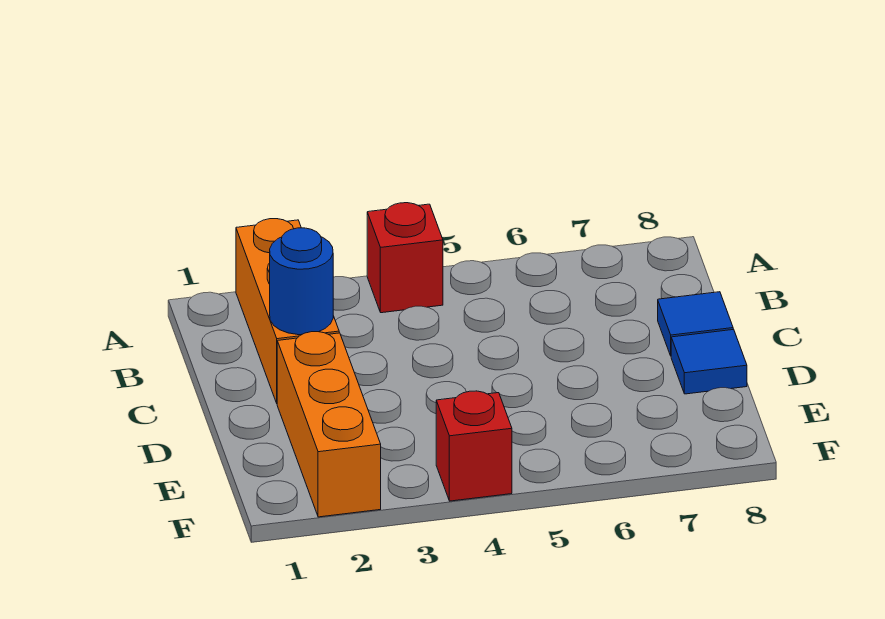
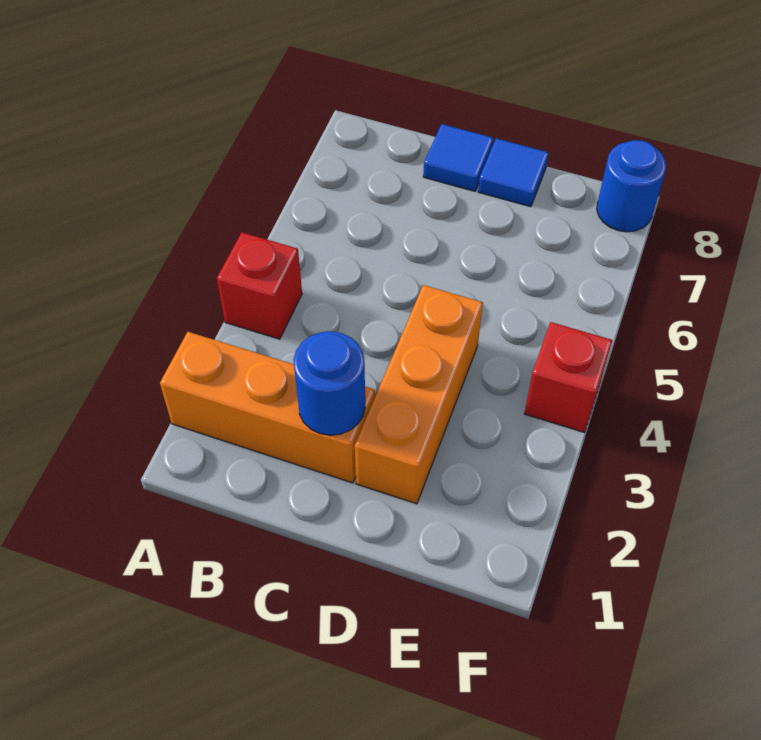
orange brick D2:F2 level 1 -> orange brick D2:D4 level 1
none -> blue round brick F8 level 1

